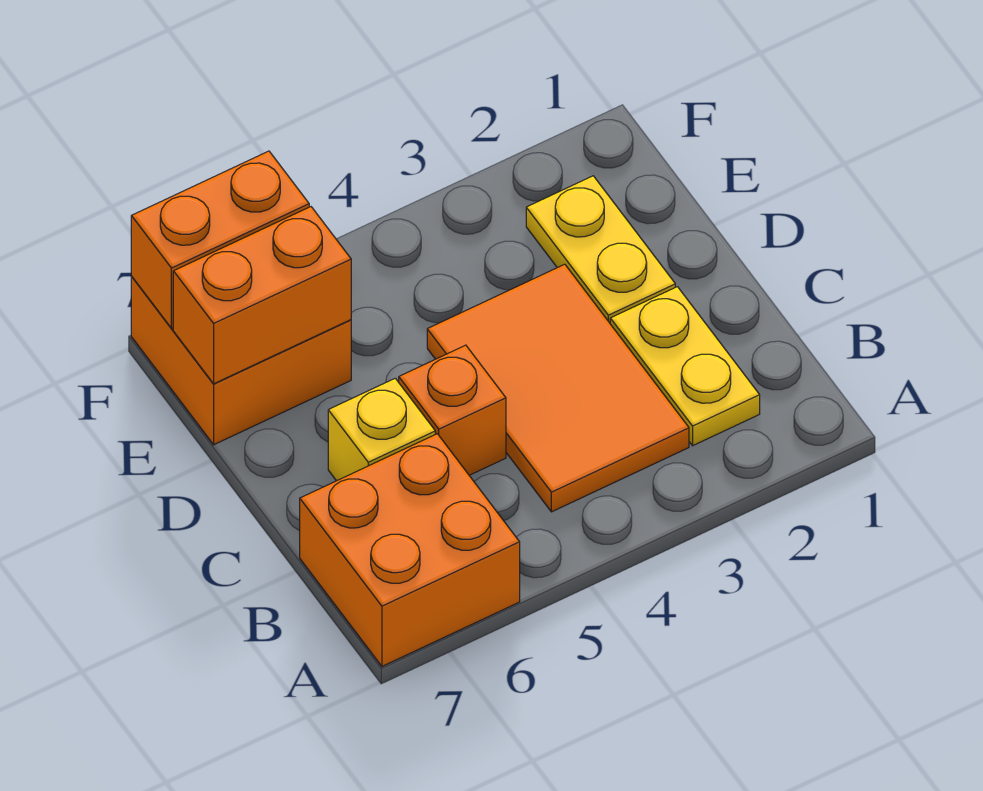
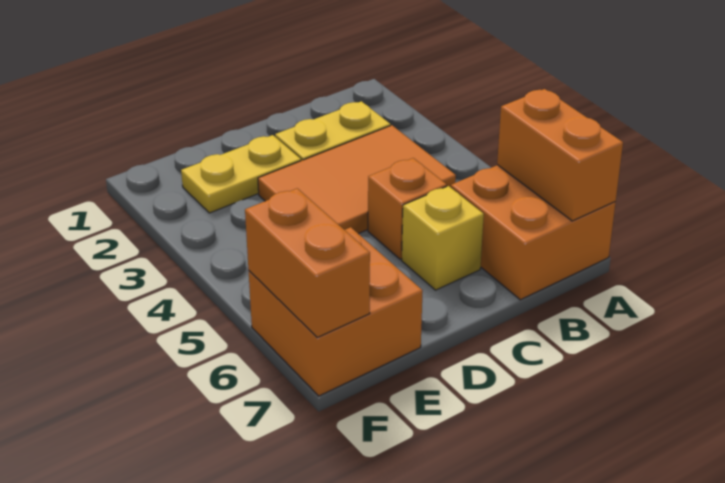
orange brick E6:E7 level 2 -> orange brick A6:A7 level 2

